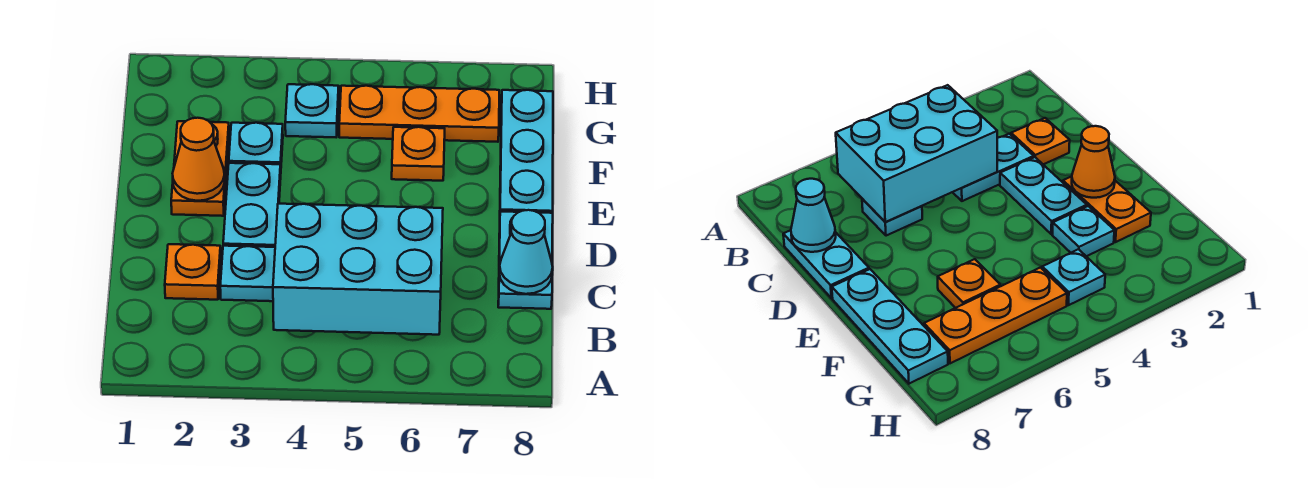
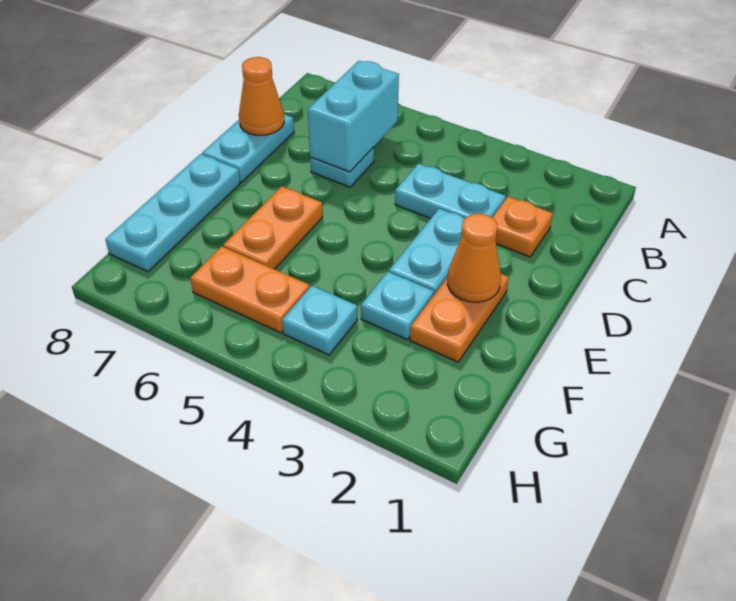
cyan brick B4:C6 level 2 -> cyan brick B6:C6 level 2
cyan cone C8 level 2 -> orange cone C8 level 2
orange plate F6 level 1 -> orange plate E6:F6 level 1
orange plate G5:G7 level 1 -> orange plate G5:G6 level 1

